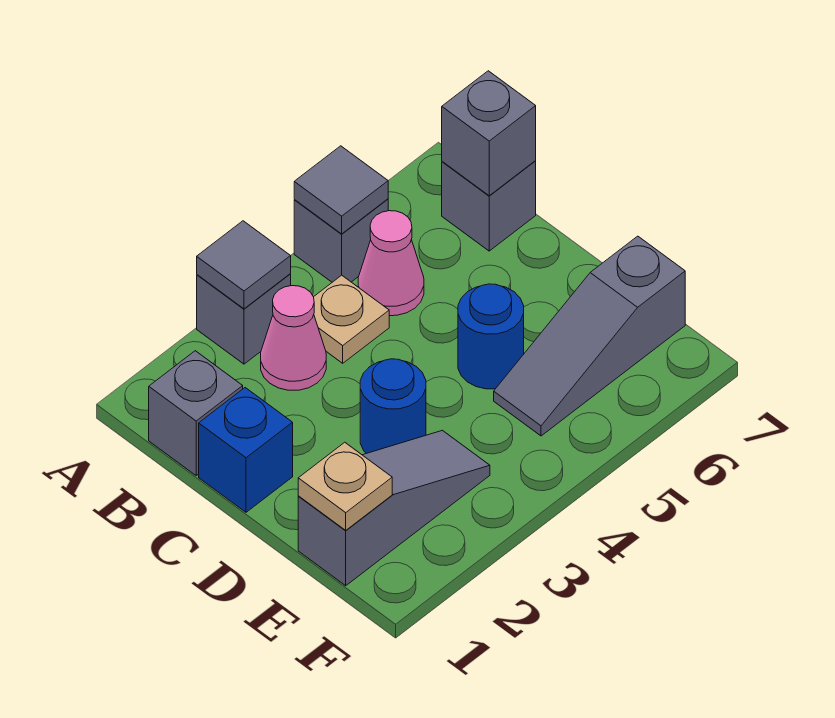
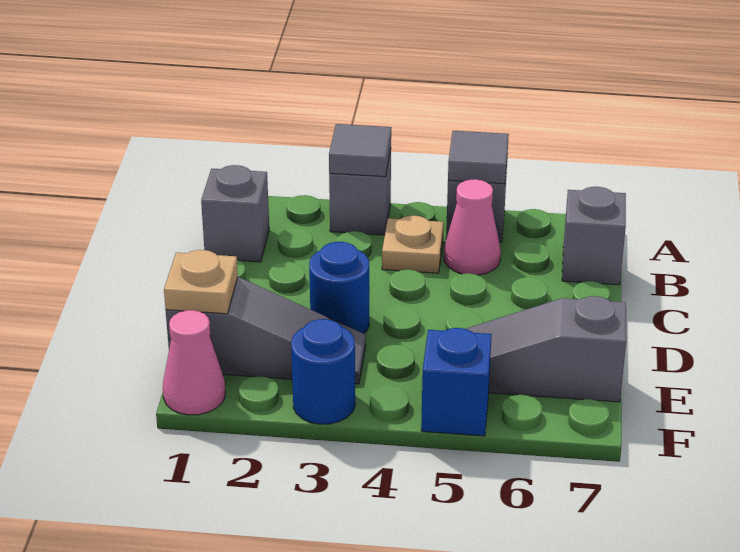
pink cone B3 level 1 -> pink cone F1 level 1
grey brick B7 level 2 -> none
blue brick C1 level 1 -> blue brick F5 level 1
blue round brick D5 level 1 -> blue round brick F3 level 1

